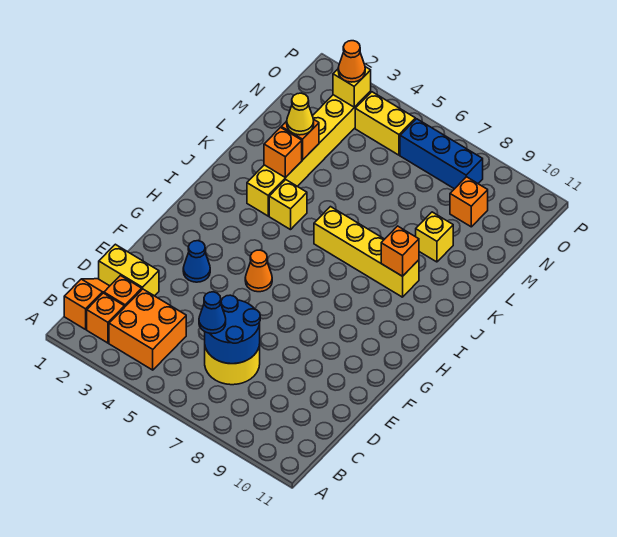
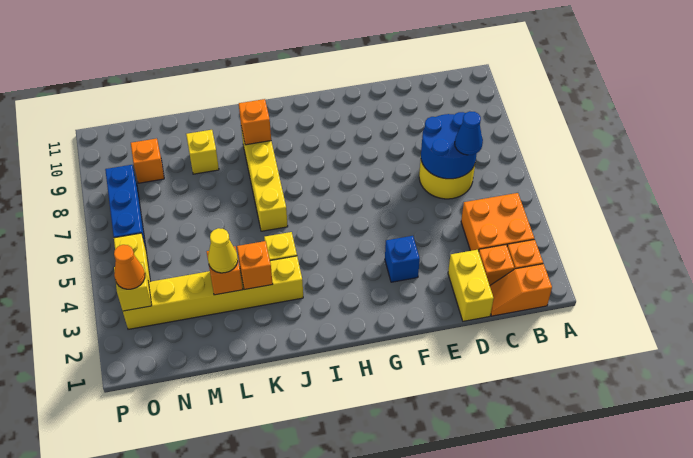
blue cone F3 level 1 -> blue brick F3 level 1
orange cone G5 level 1 -> none

